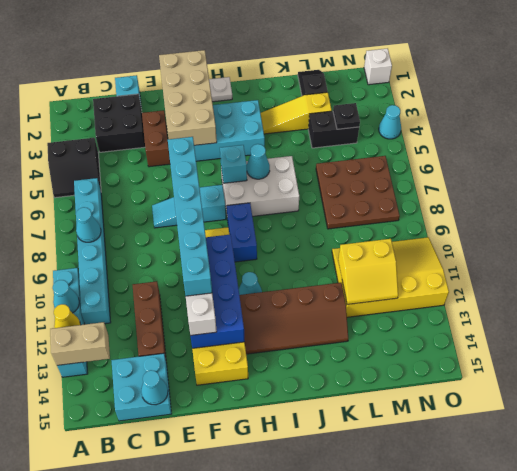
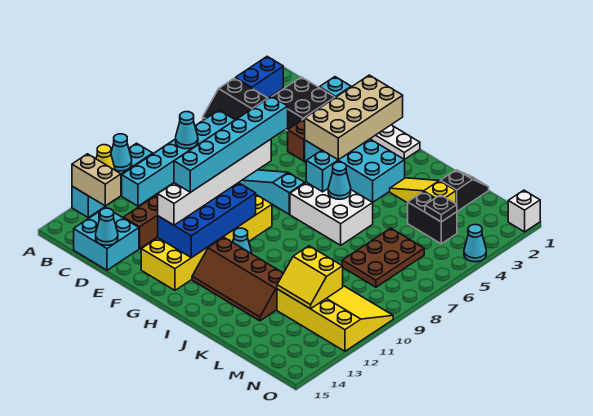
blue brick H8:H9 level 1 -> blue brick A2:A3 level 1
brown plate L6:N8 level 1 -> brown plate L6:M8 level 1

